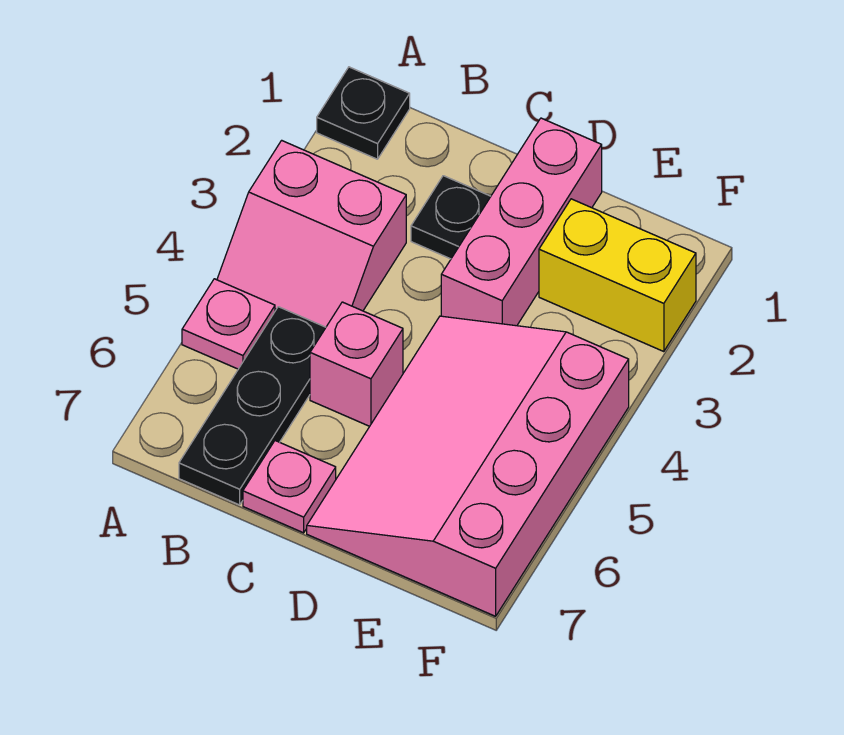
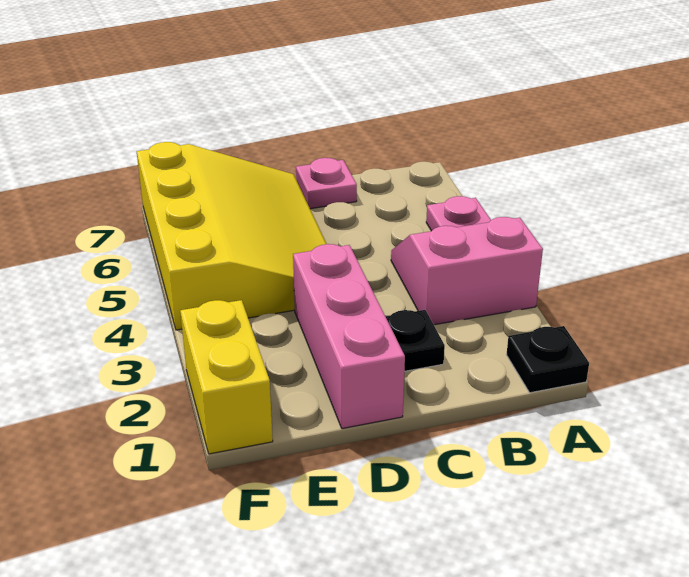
black plate B5:B7 level 1 -> none
pink brick C5 level 1 -> none
pink slope D4:F7 level 1 top F -> yellow slope D4:F7 level 1 top F
yellow brick E2:F2 level 1 -> yellow brick F1:F2 level 1

